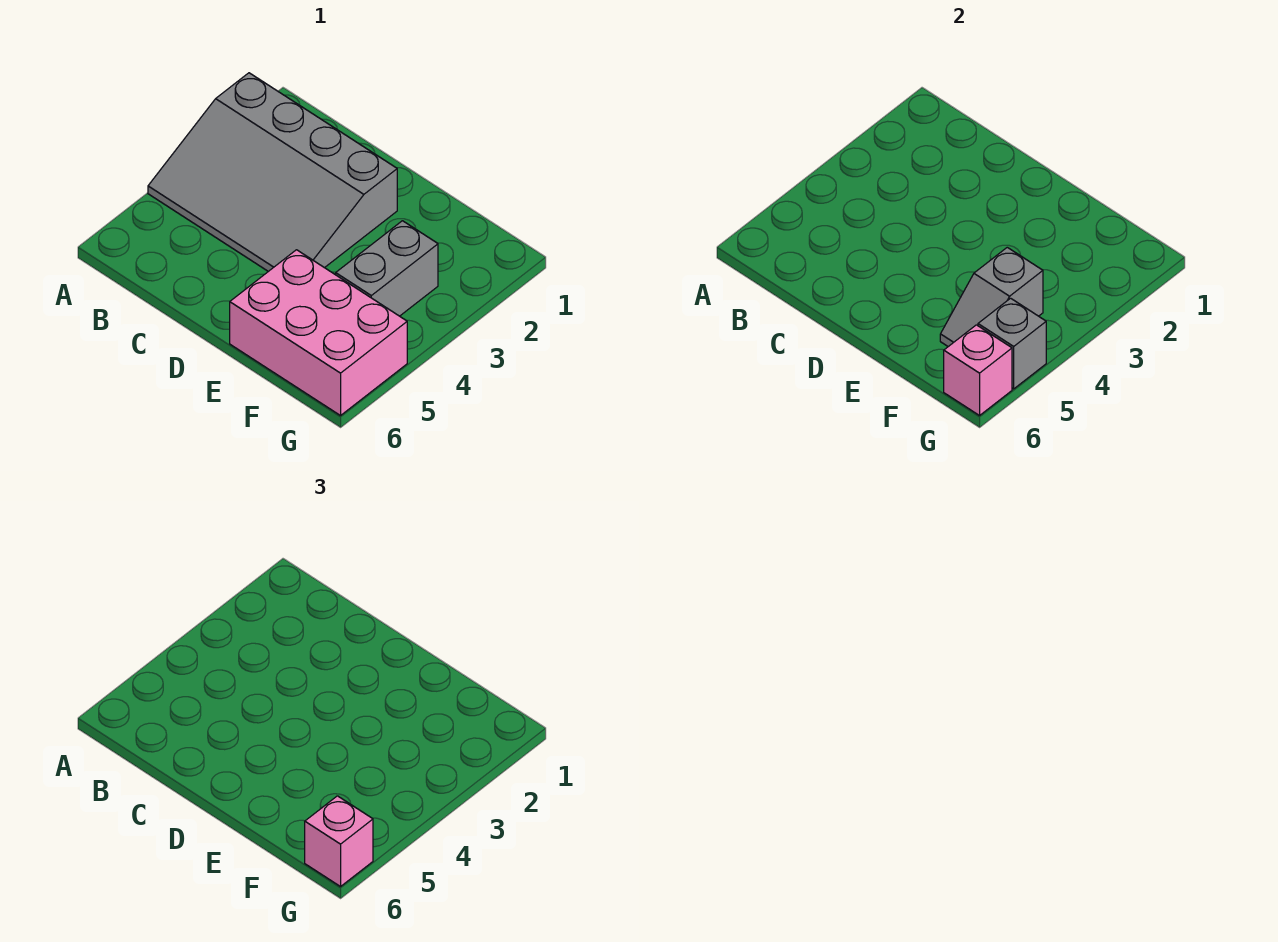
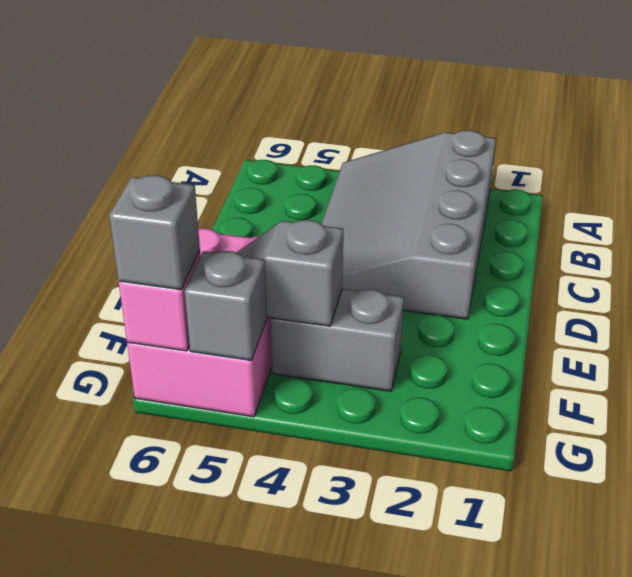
pink brick G6 level 3 -> grey brick G6 level 3

